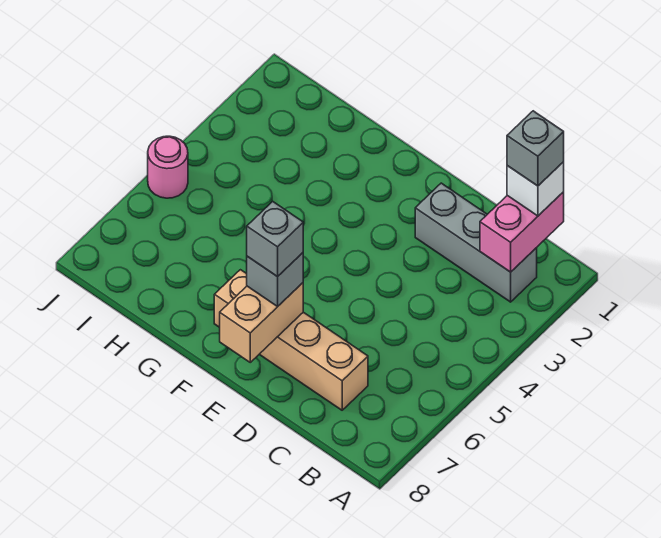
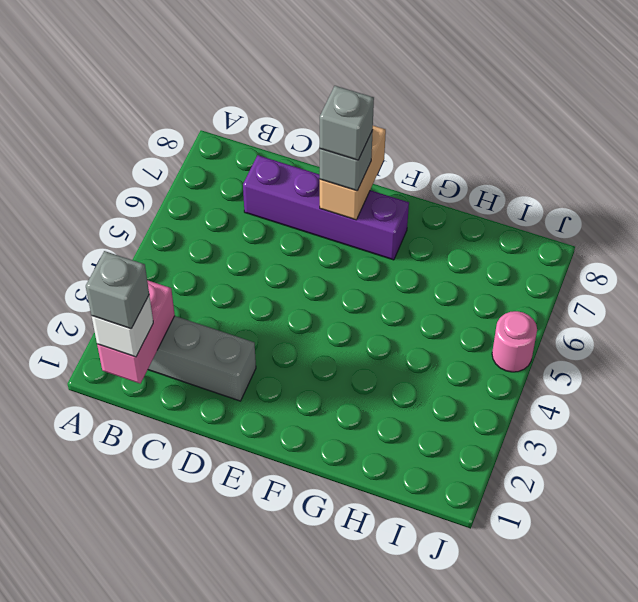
tan brick C7:F7 level 1 -> purple brick C7:F7 level 1

